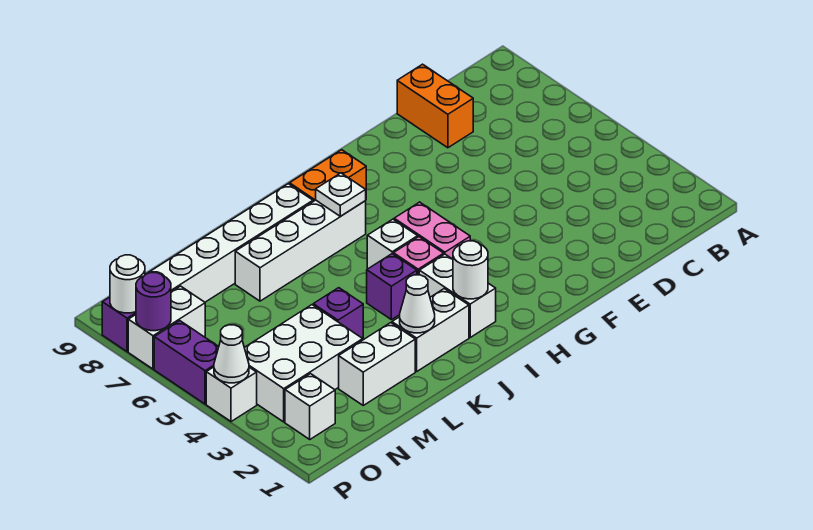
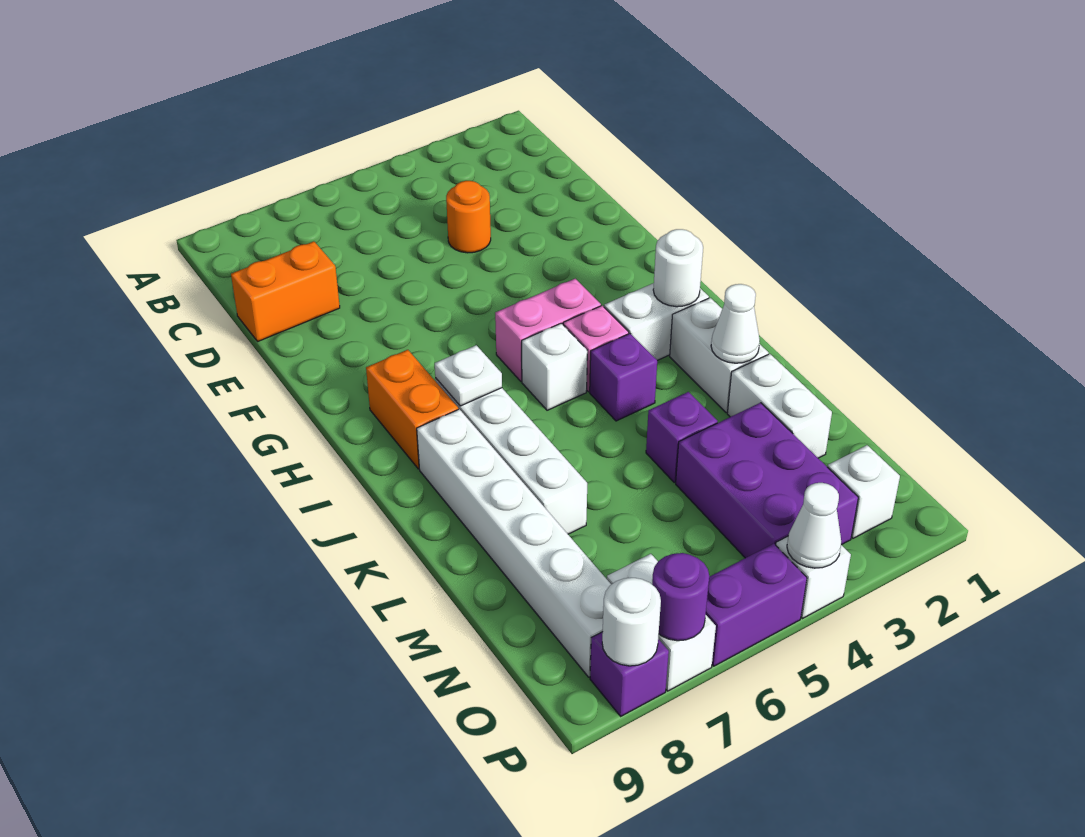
none -> orange round brick D4 level 1
white brick M3:O4 level 1 -> purple brick M3:O4 level 1

